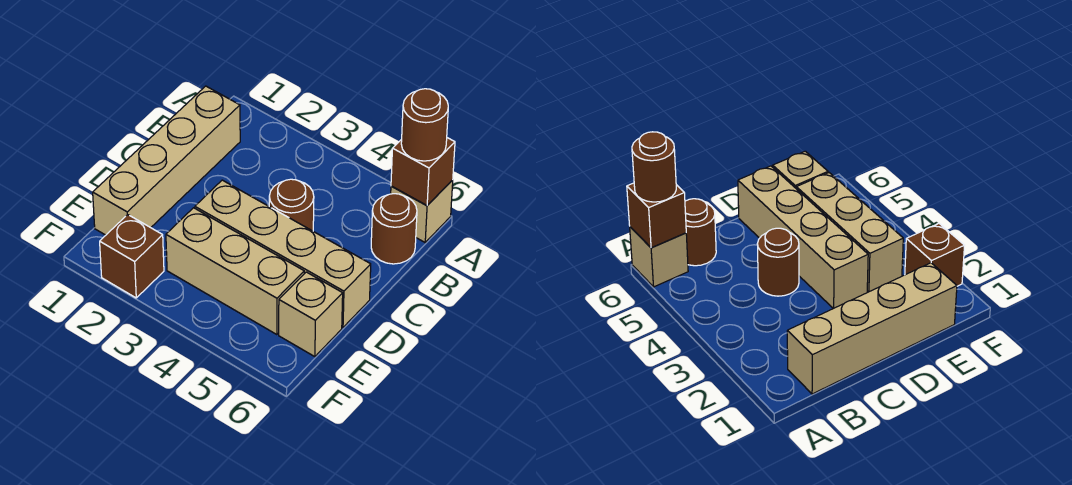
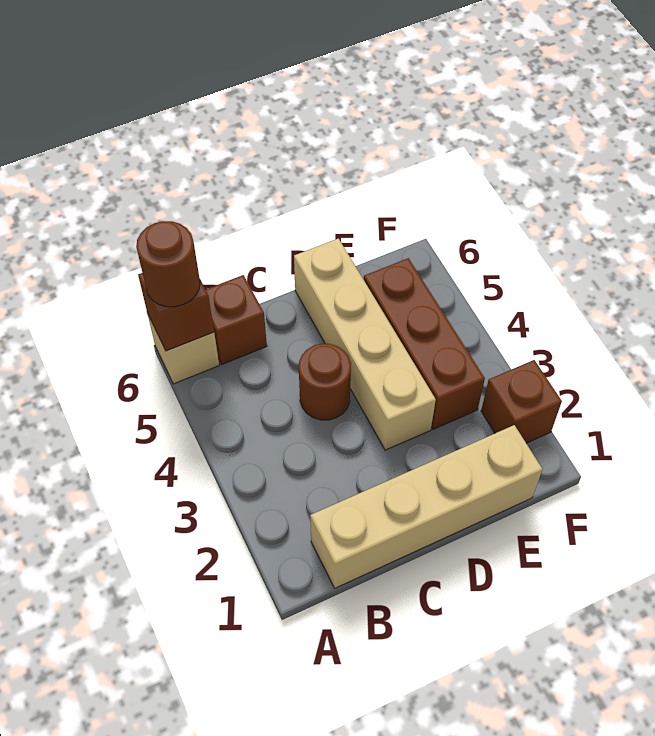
brown round brick B6 level 1 -> brown brick B6 level 1
tan brick E3:E5 level 1 -> brown brick E3:E5 level 1
tan brick E6 level 1 -> none

